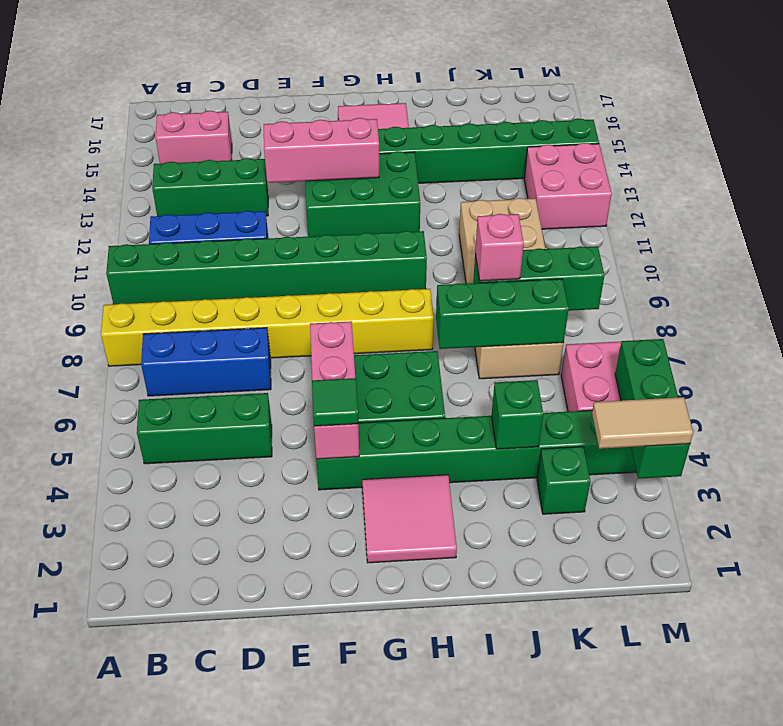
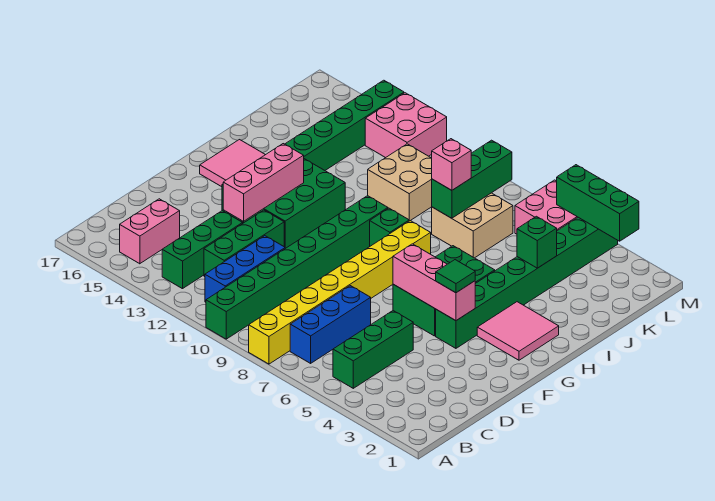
green brick I7:K7 level 2 -> green brick C12:E12 level 1
green brick K3 level 1 -> green brick H9 level 1
tan tile L3:M3 level 3 -> none

